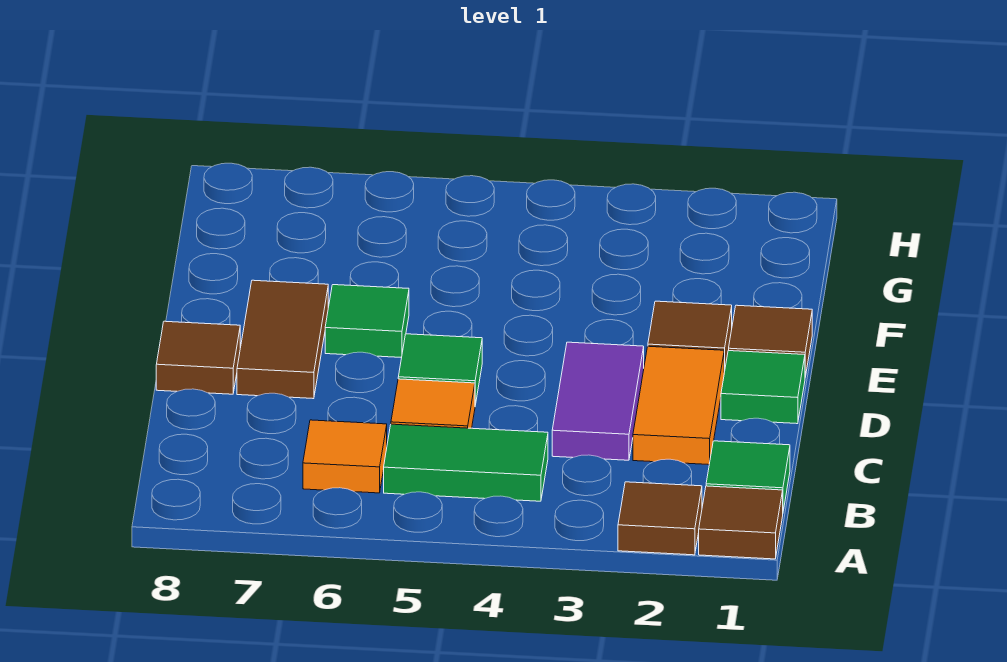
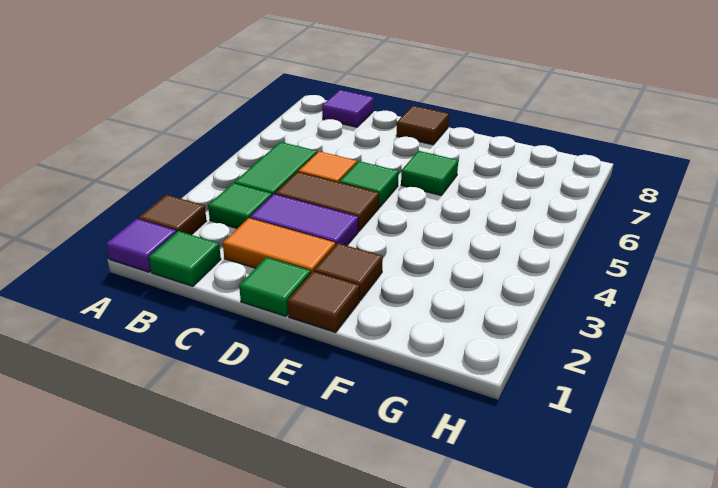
brown tile A1 level 1 -> purple tile A1 level 1
none -> green tile B3 level 1
orange tile B6 level 1 -> none
none -> purple tile B8 level 1
brown tile D7:E7 level 1 -> brown tile C4:D4 level 1

